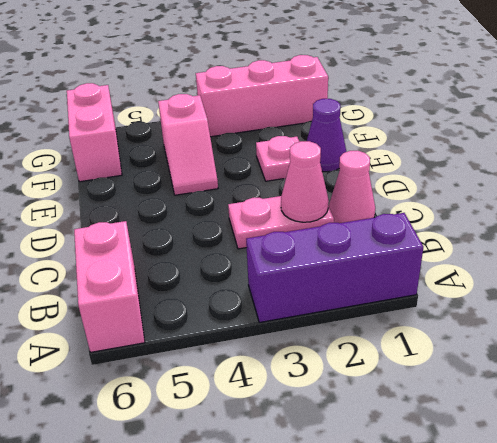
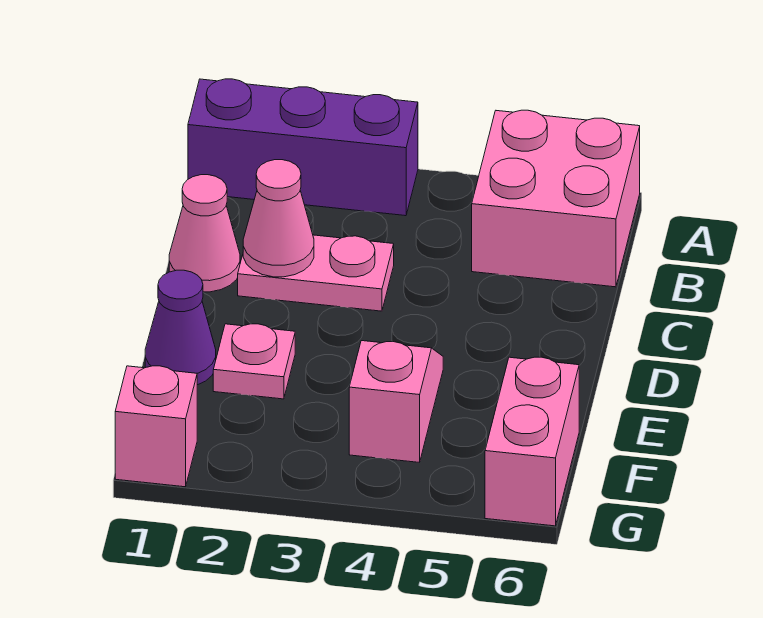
pink brick A6:B6 level 1 -> pink brick A5:B6 level 1
pink brick G1:G3 level 1 -> pink brick G1 level 1

